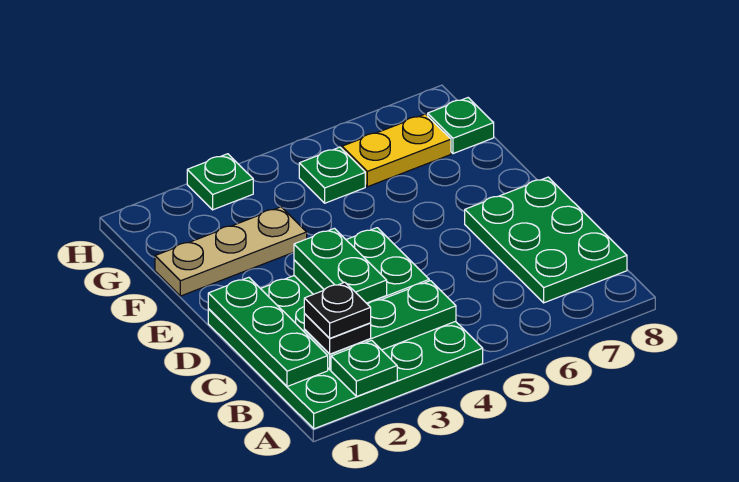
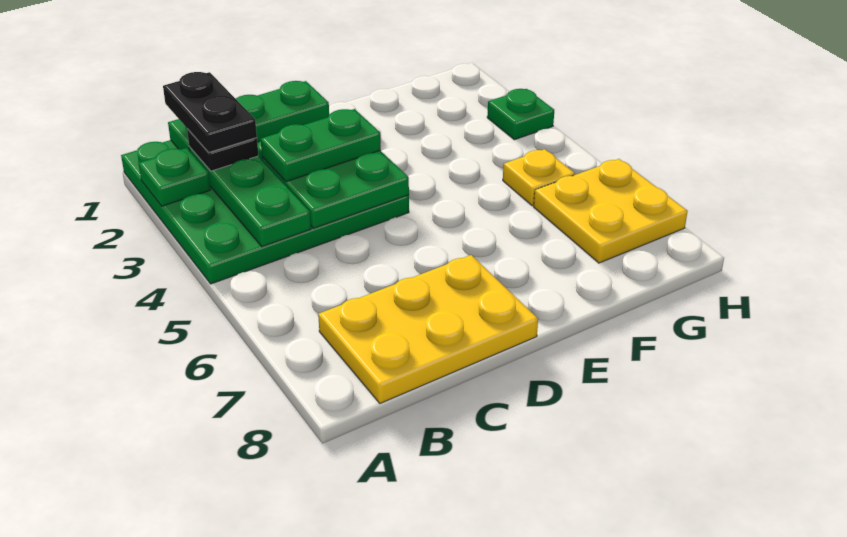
black plate B2 level 4 -> black plate B1:B2 level 4
green plate B7:D8 level 1 -> yellow plate B7:D8 level 1
tan plate F1:F3 level 1 -> none
green plate G5 level 1 -> yellow plate G5 level 1
yellow plate G6:G7 level 1 -> yellow plate G6:H7 level 1
green plate G8 level 1 -> none

